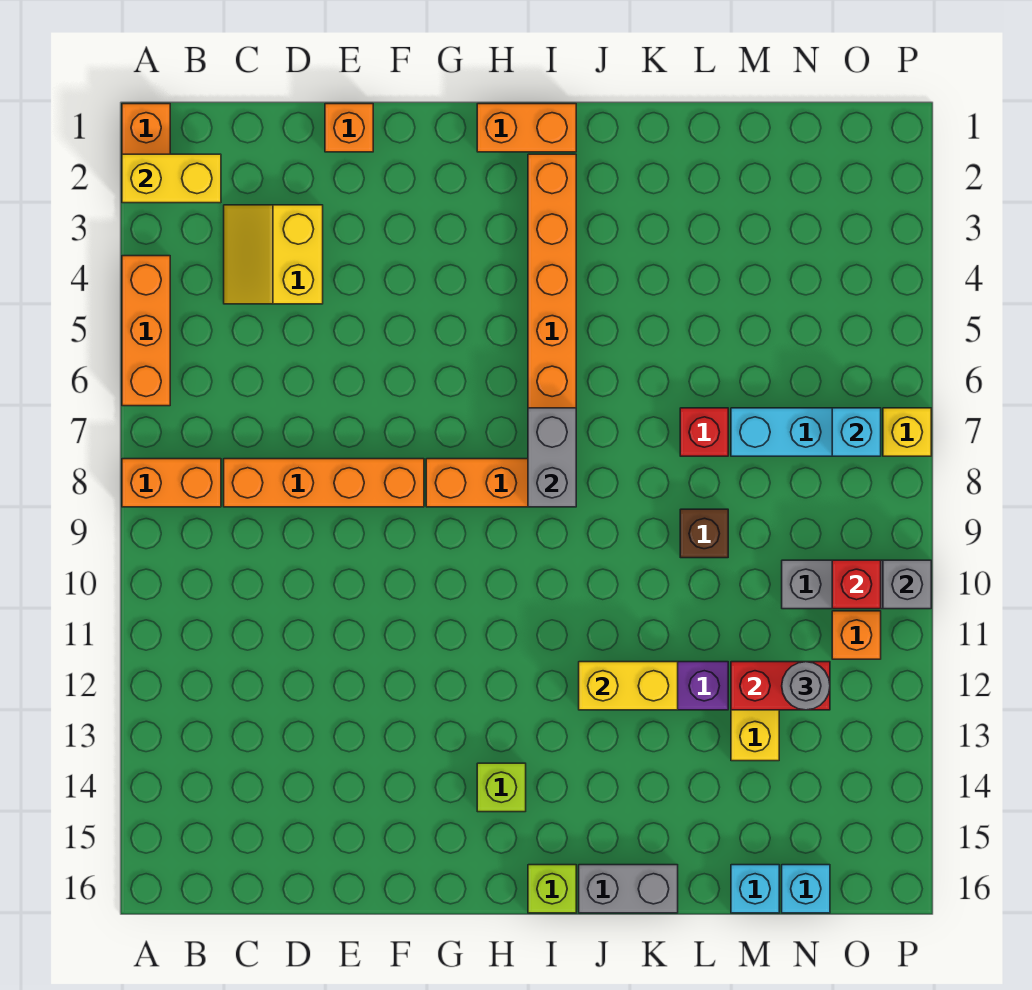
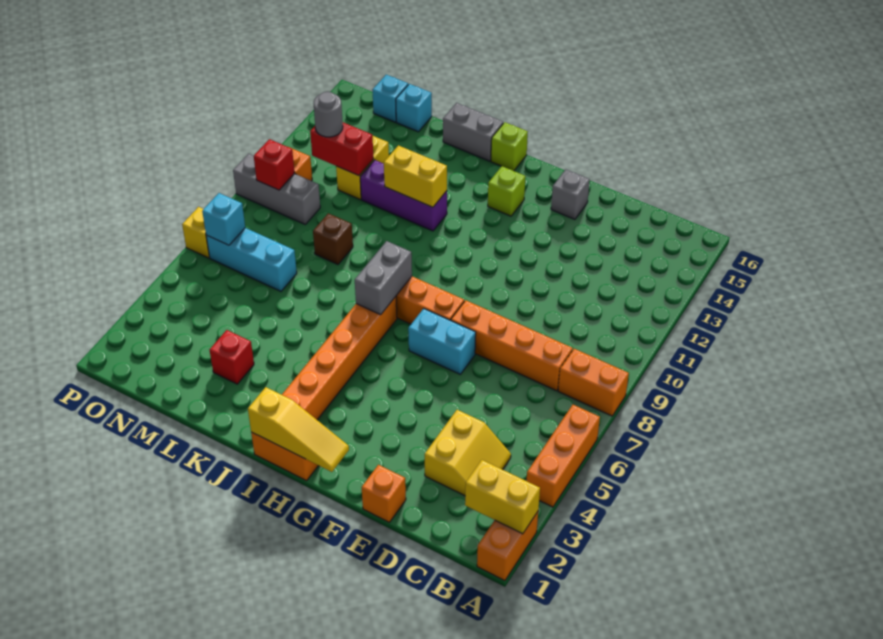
none -> cyan brick F7:G7 level 1
none -> yellow slope G1:I1 level 2 top I
red brick L7 level 1 -> red brick L3 level 1
grey brick P10 level 2 -> grey brick F15 level 1

